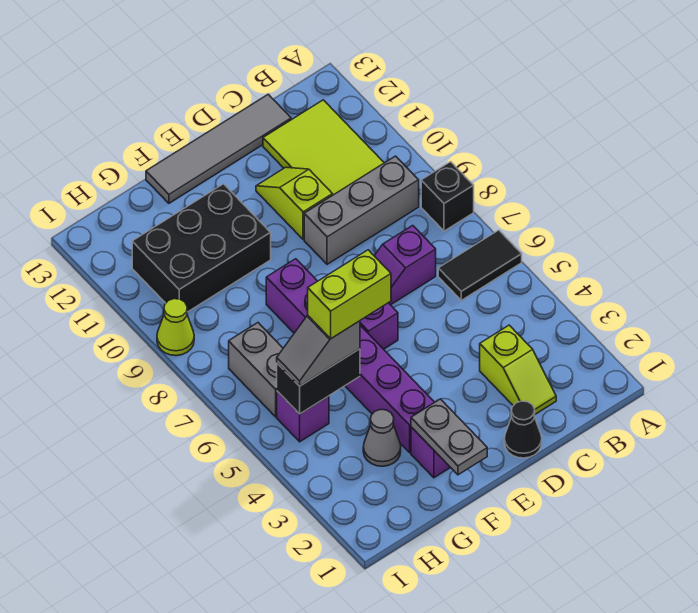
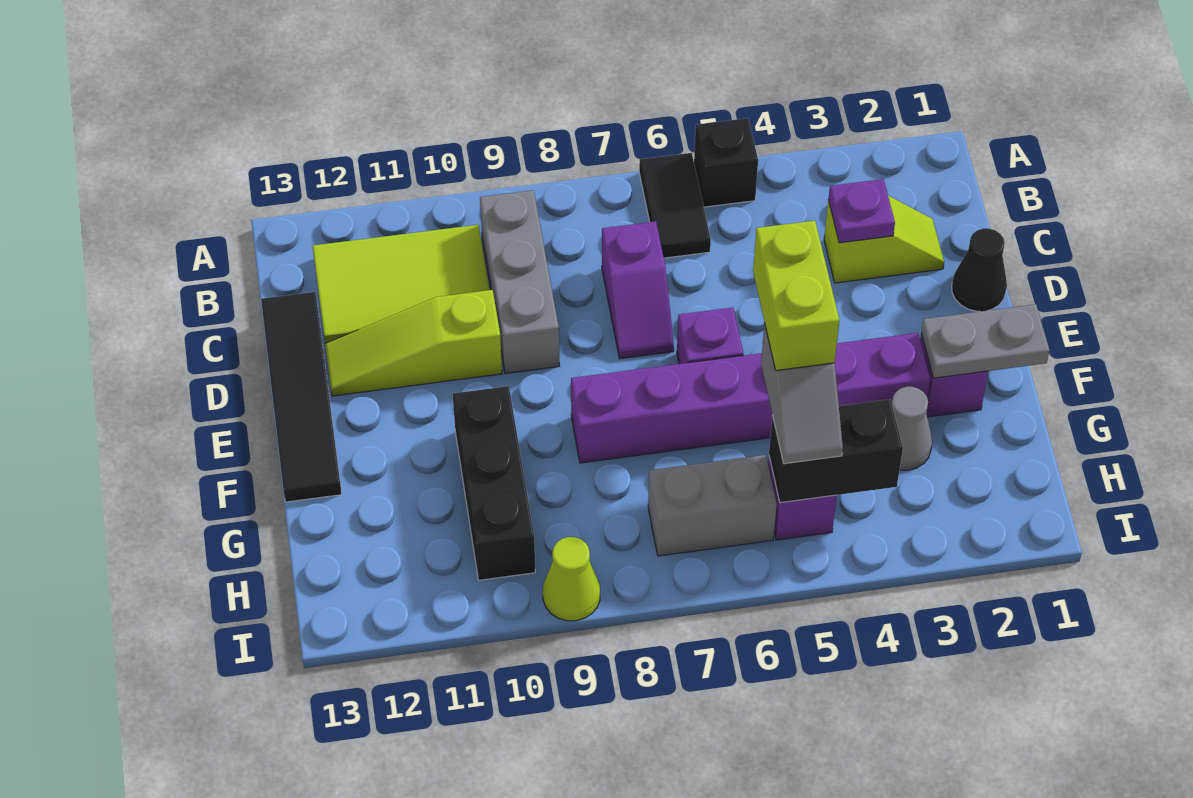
black brick A8 level 1 -> black brick A5 level 1
none -> purple plate C3 level 2
grey tile C13:F13 level 1 -> black tile C13:F13 level 1
lime slope D10:D11 level 1 top 10 -> lime slope D10:D12 level 1 top 10
black brick F10:H11 level 1 -> black brick F10:H10 level 1
black brick G5:H5 level 2 -> black brick H4:H5 level 2

